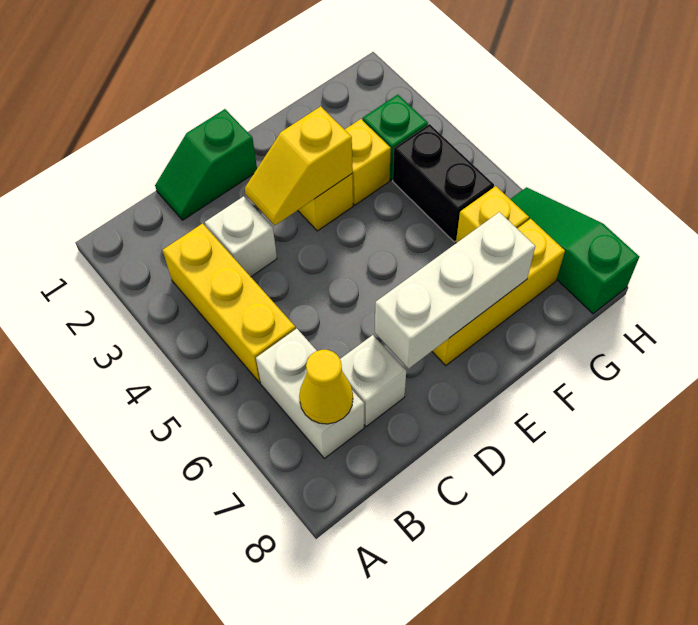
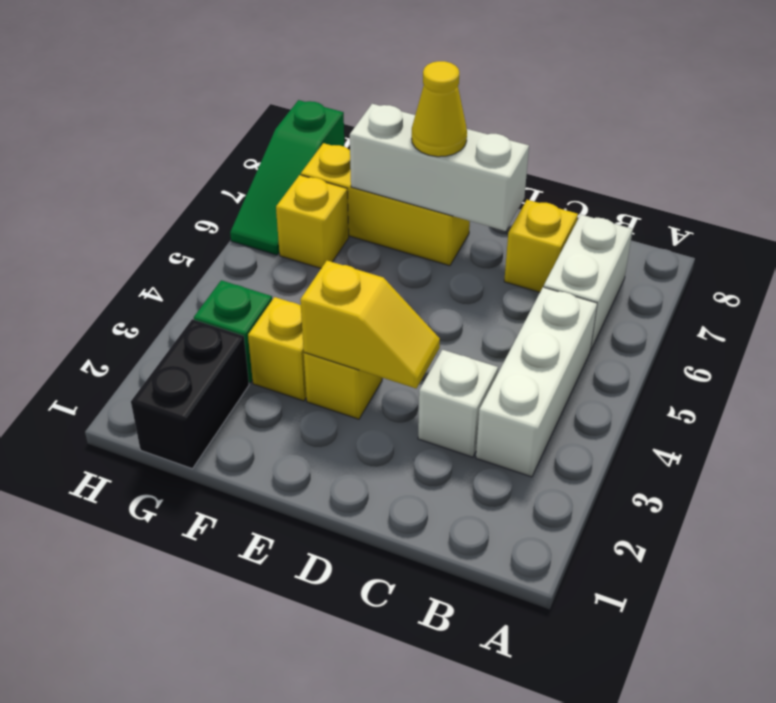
yellow brick B3:B5 level 1 -> white brick B3:B5 level 1
yellow cone B7 level 2 -> yellow cone E7 level 3
green slope C1:D1 level 1 top D -> none
white brick C7 level 1 -> yellow brick C7 level 1
black brick G4:G5 level 1 -> black brick G1:G2 level 1

